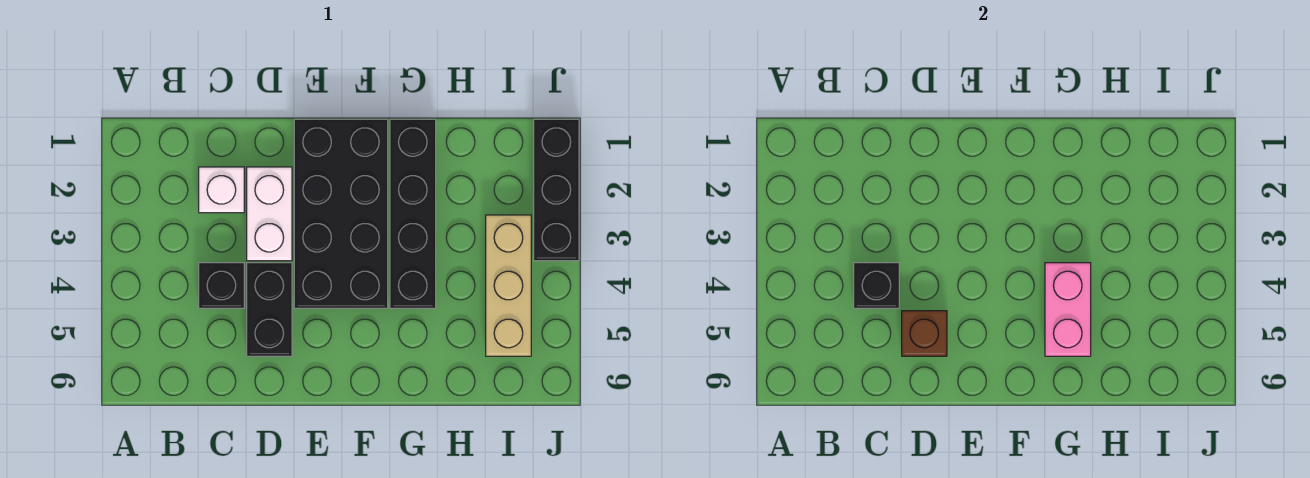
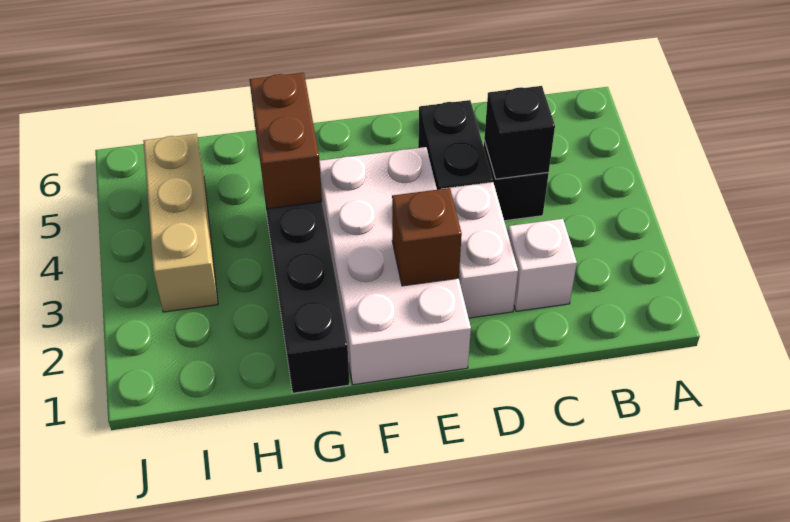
brown brick D5 level 2 -> brown brick E2 level 2
black brick E1:F4 level 1 -> white brick E1:F4 level 1
pink brick G4:G5 level 2 -> brown brick G4:G5 level 2
black brick J1:J3 level 1 -> none

